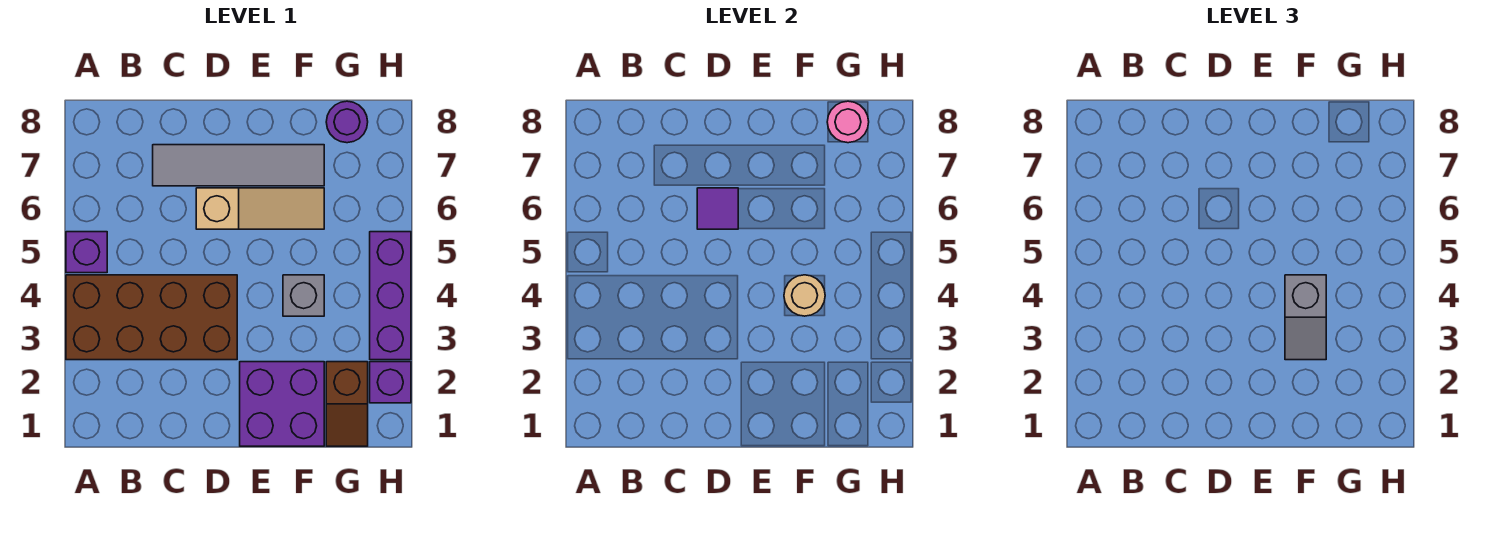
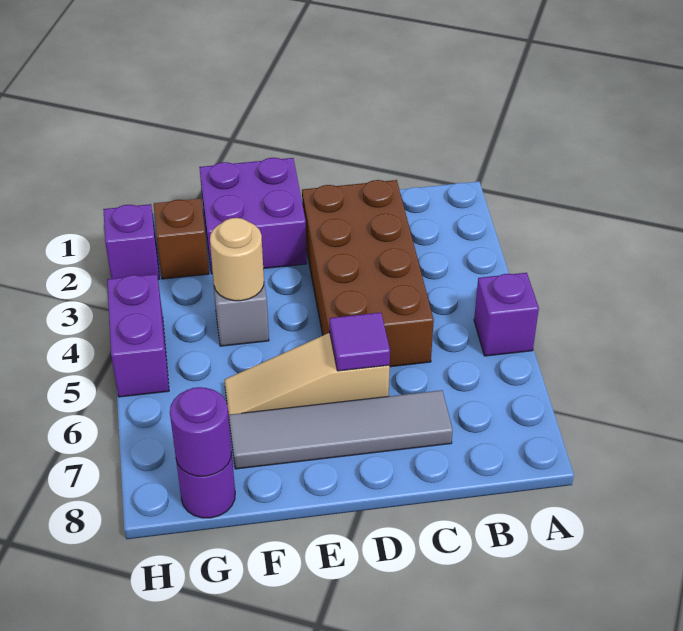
brown brick A3:D4 level 1 -> brown brick C2:D5 level 1
grey slope F3:F4 level 3 top 4 -> none
pink round brick G8 level 2 -> purple round brick G8 level 2
purple brick H3:H5 level 1 -> purple brick H4:H5 level 1

